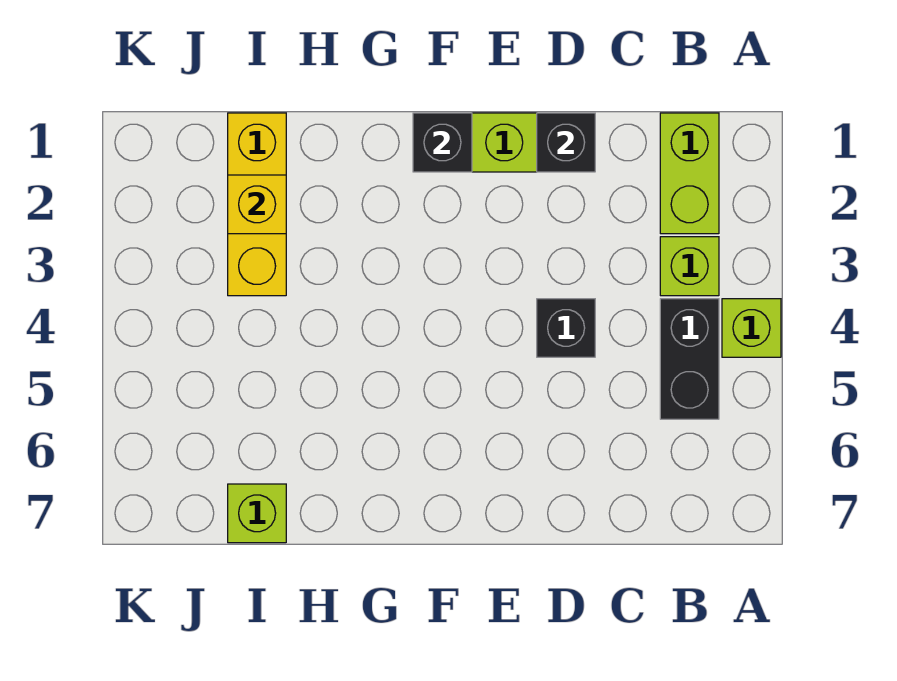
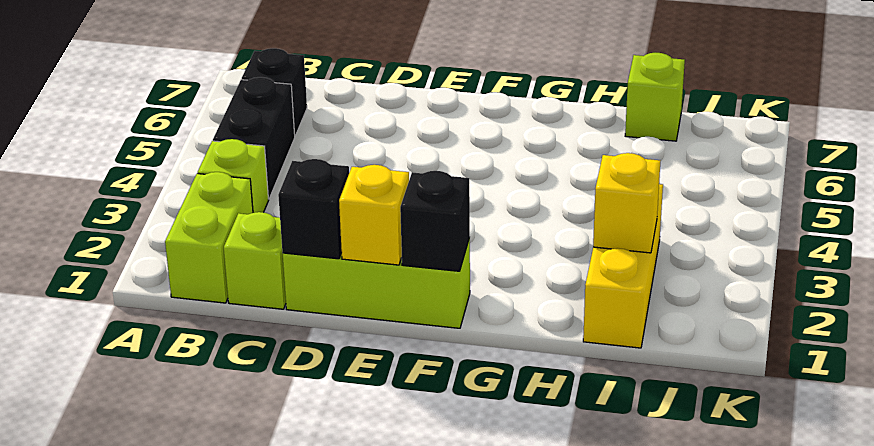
lime brick A4 level 1 -> lime brick C1 level 1
black brick D4 level 1 -> black brick B6 level 1
none -> yellow brick E1 level 2

